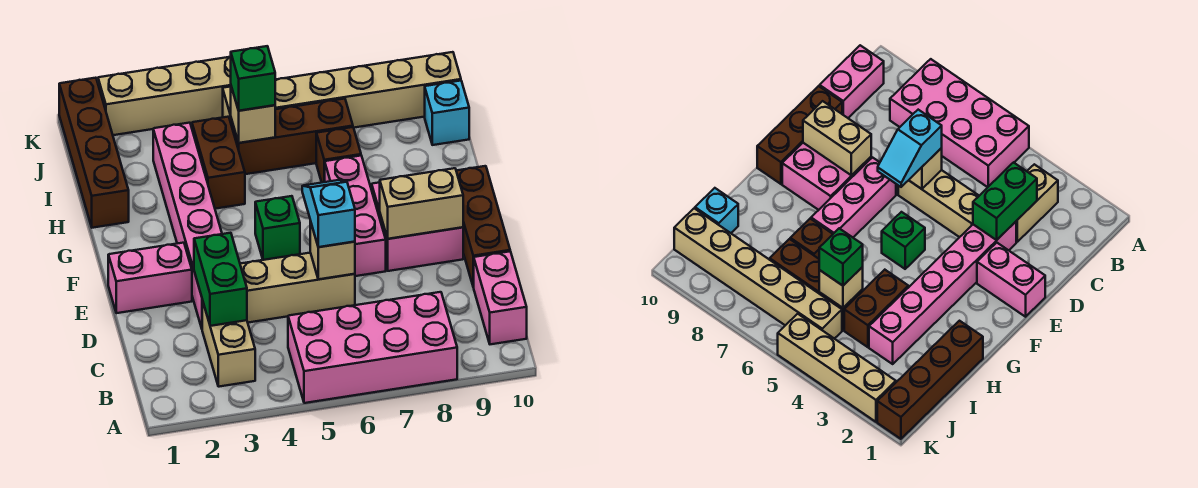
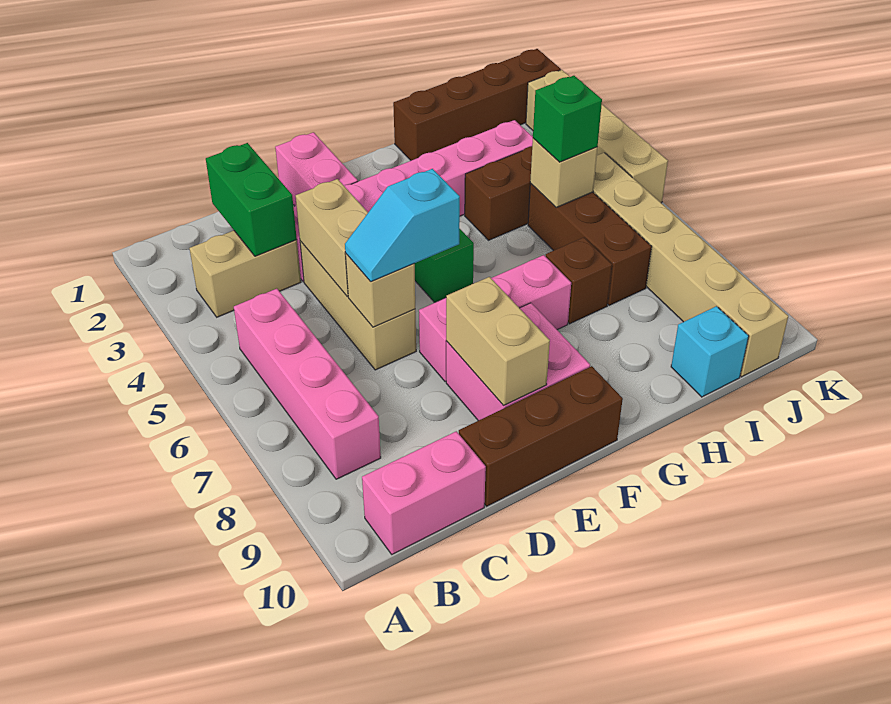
pink brick A5:B8 level 1 -> pink brick B5:B8 level 1
green brick C3:D3 level 2 -> green brick C2:C3 level 2
none -> tan brick D4:D5 level 2
cyan slope D6:E6 level 3 top D -> cyan slope D6:E6 level 3 top E

